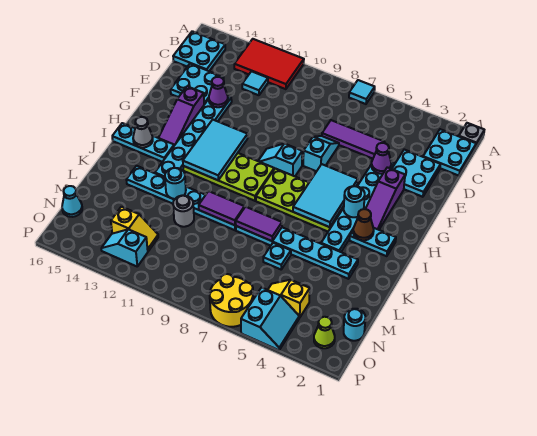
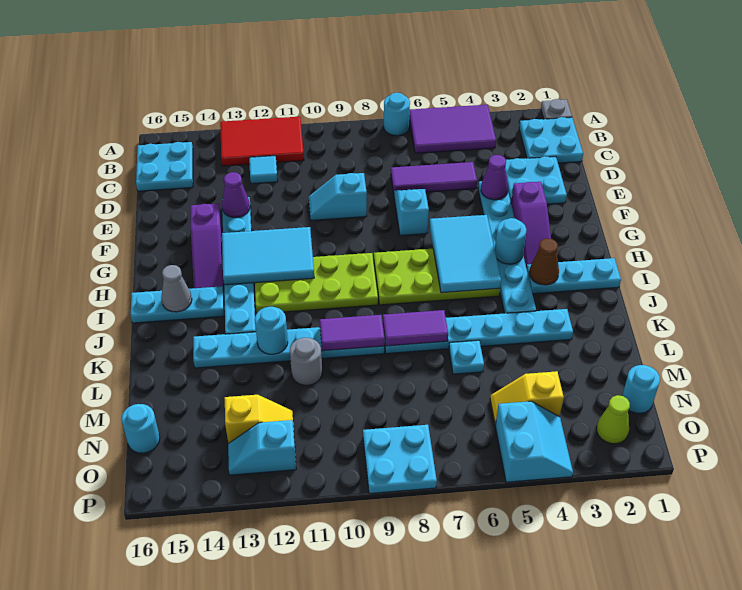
none -> purple tile A4:B6 level 1
cyan tile A7 level 1 -> cyan round brick A7 level 1
cyan plate D14:E15 level 1 -> cyan plate O8:P9 level 1
cyan slope G8:G9 level 1 top 8 -> cyan slope E9:E10 level 1 top 9
cyan tile G11:I12 level 2 -> cyan tile G11:H13 level 2
cyan plate I2:I3 level 1 -> cyan plate I1:I3 level 1
cyan cone N16 level 1 -> cyan round brick N16 level 1
yellow round brick O6:P7 level 1 -> none

